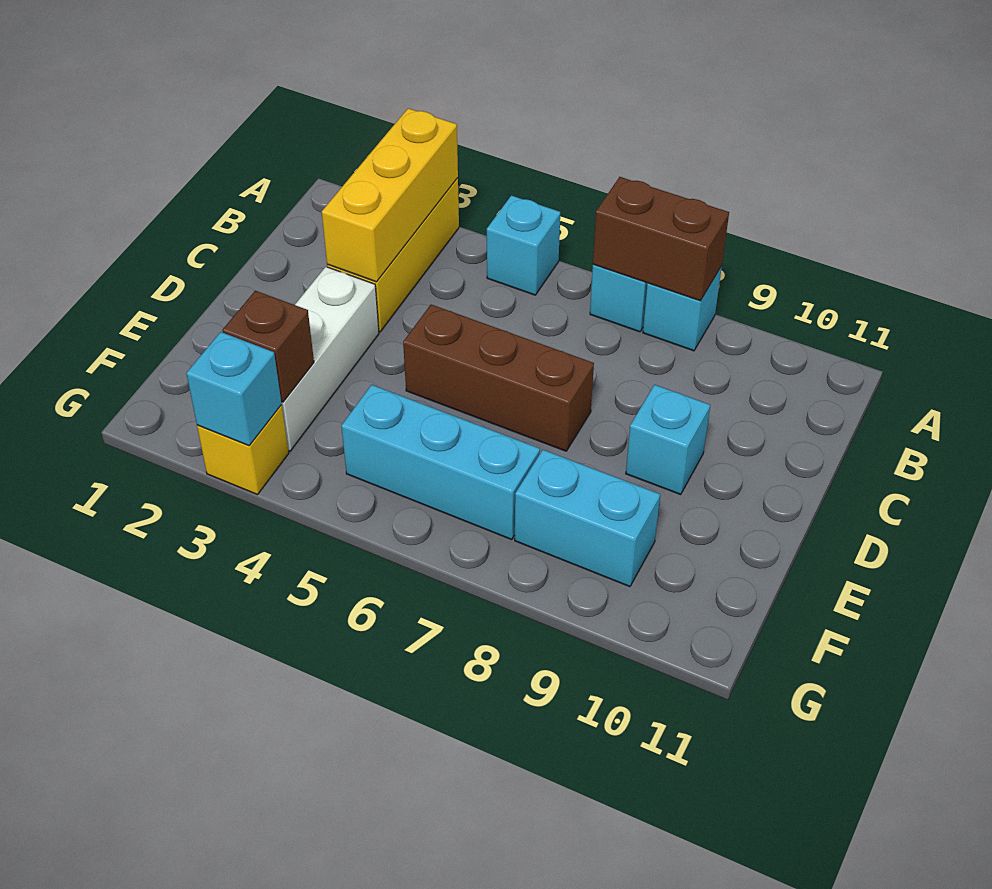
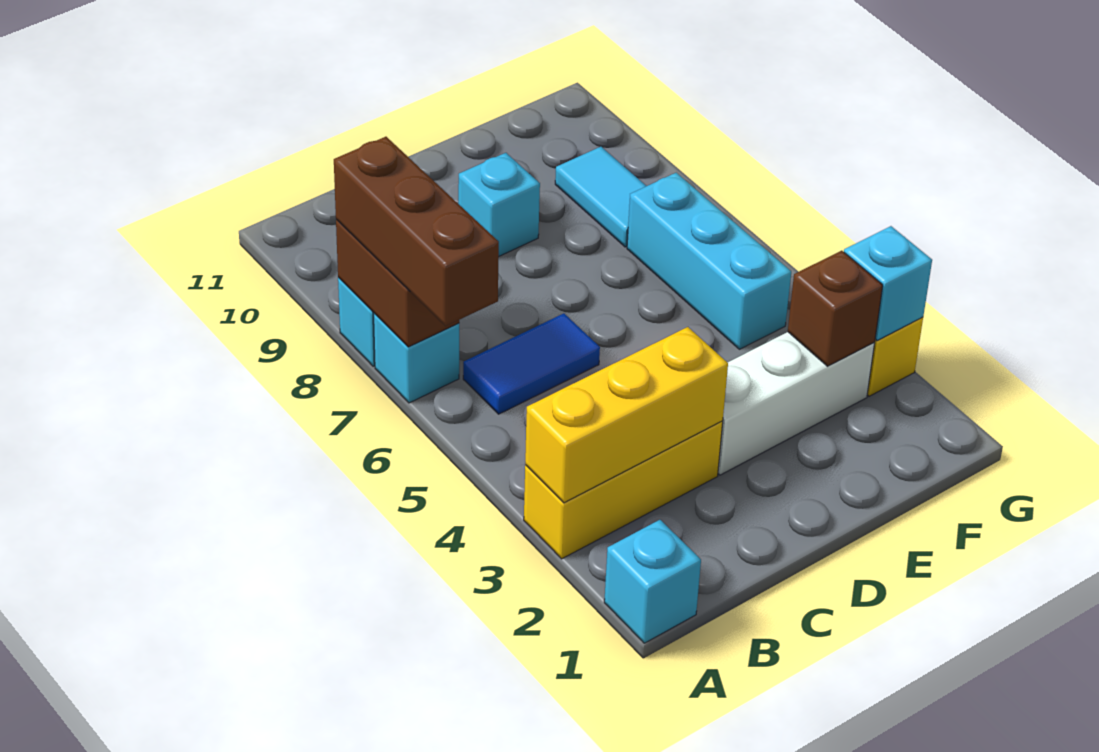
cyan brick A5 level 1 -> cyan brick A1 level 1
none -> blue tile B6:C6 level 1
brown brick D5:D7 level 1 -> brown brick A6:A8 level 3
cyan brick F8:F9 level 1 -> cyan tile F8:F9 level 1

